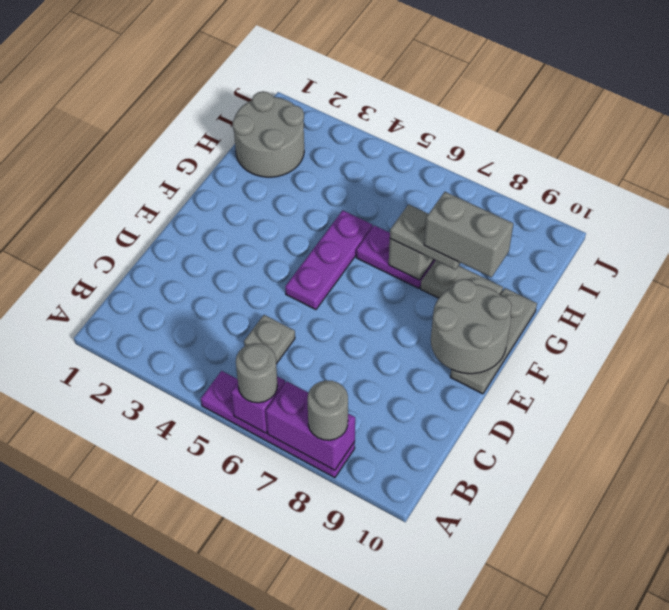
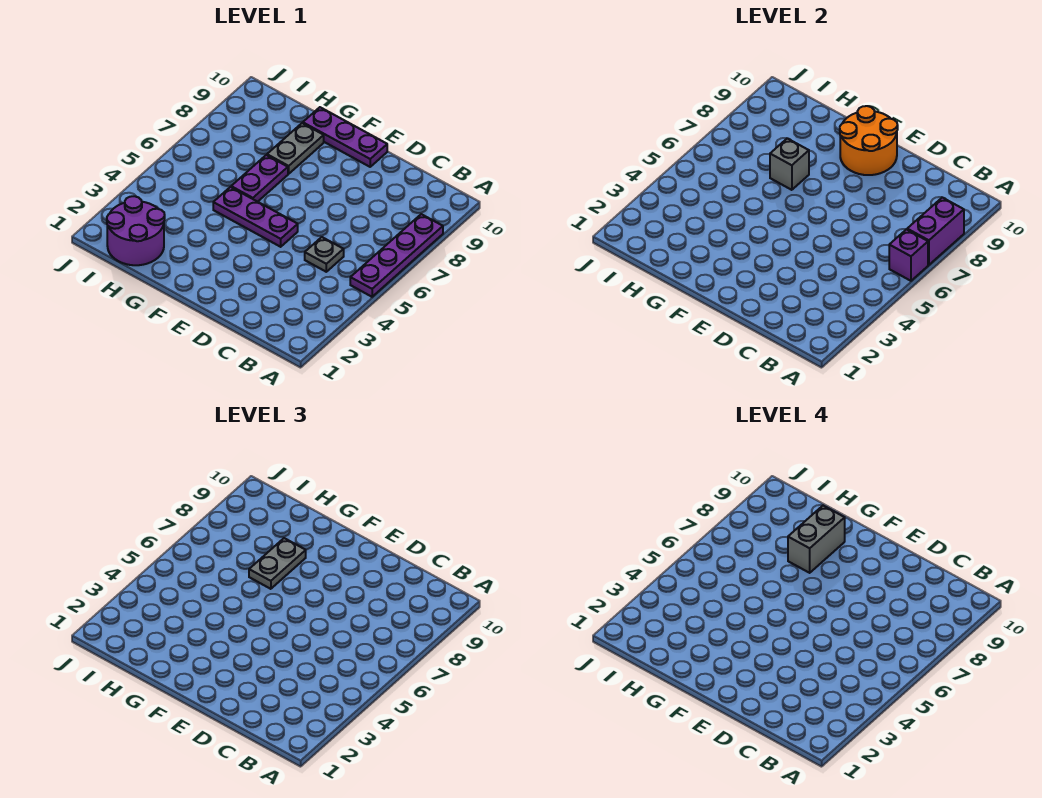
grey round brick A6 level 3 -> none
grey round brick A8 level 3 -> none
grey round brick E9:F10 level 2 -> orange round brick E9:F10 level 2
grey plate E10:G10 level 1 -> purple plate E10:G10 level 1
grey round brick H1:I2 level 1 -> purple round brick H1:I2 level 1

